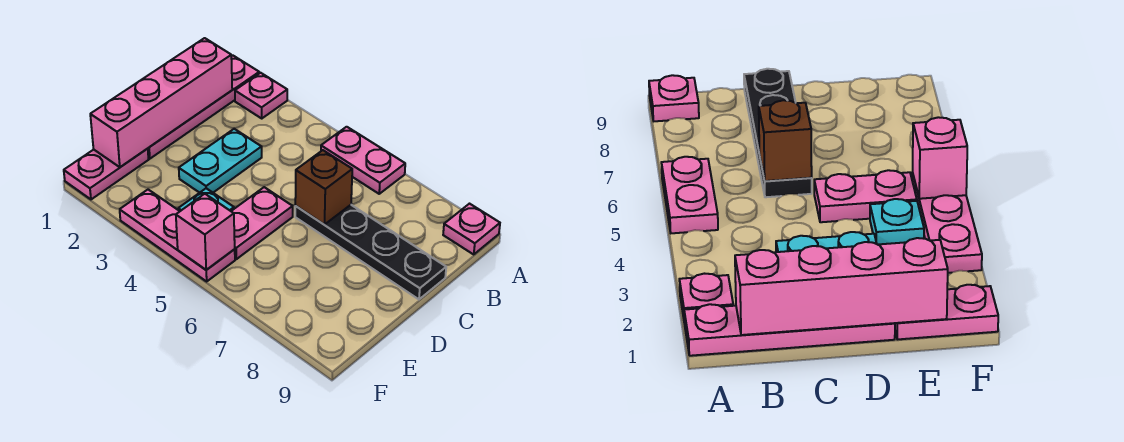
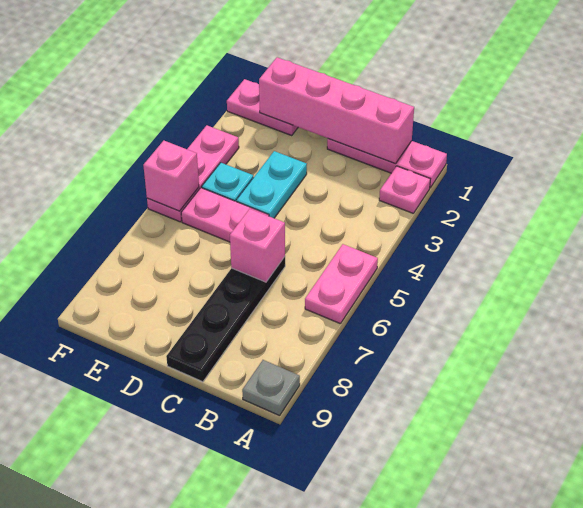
pink plate A1:D1 level 1 -> pink plate A1:C1 level 1
pink plate A9 level 1 -> grey plate A9 level 1
cyan plate C3:D3 level 1 -> cyan plate D3:D4 level 1
brown brick C6 level 2 -> pink brick C6 level 2

